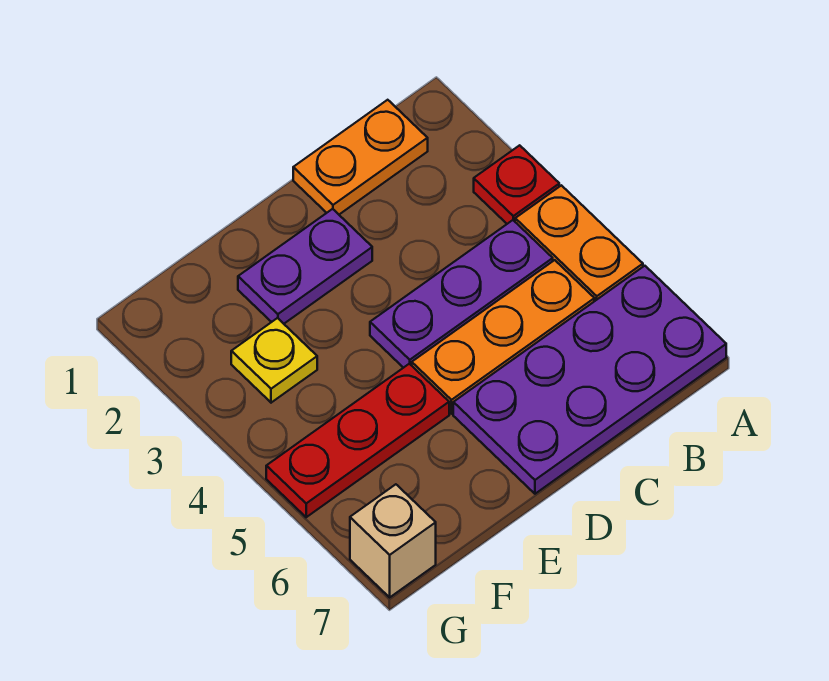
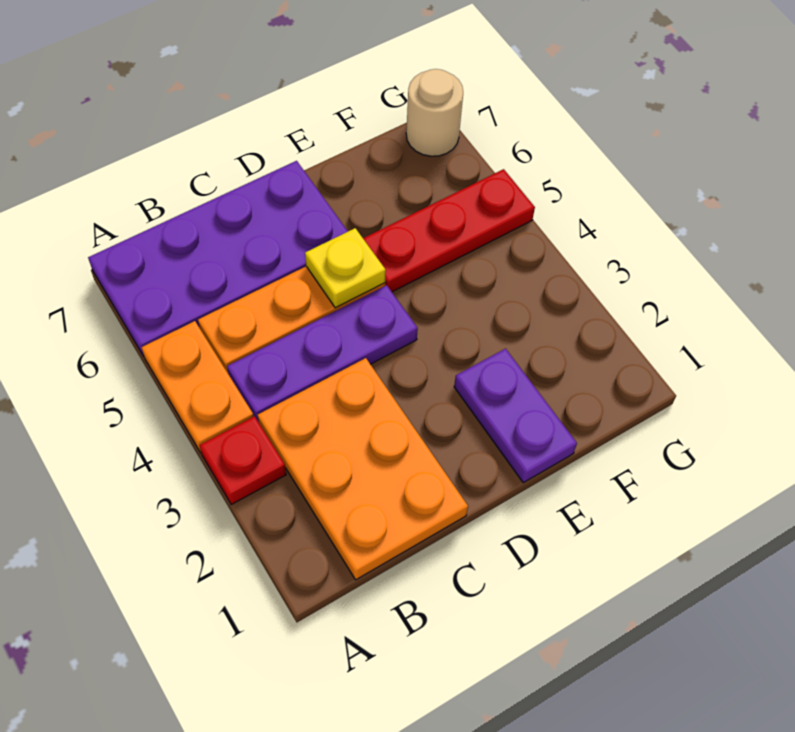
orange plate B1:C1 level 1 -> orange plate B1:C3 level 1
purple plate D2:E2 level 1 -> purple plate E1:E2 level 1
yellow plate F3 level 1 -> yellow plate D5 level 2
tan brick G7 level 1 -> tan round brick G7 level 1

